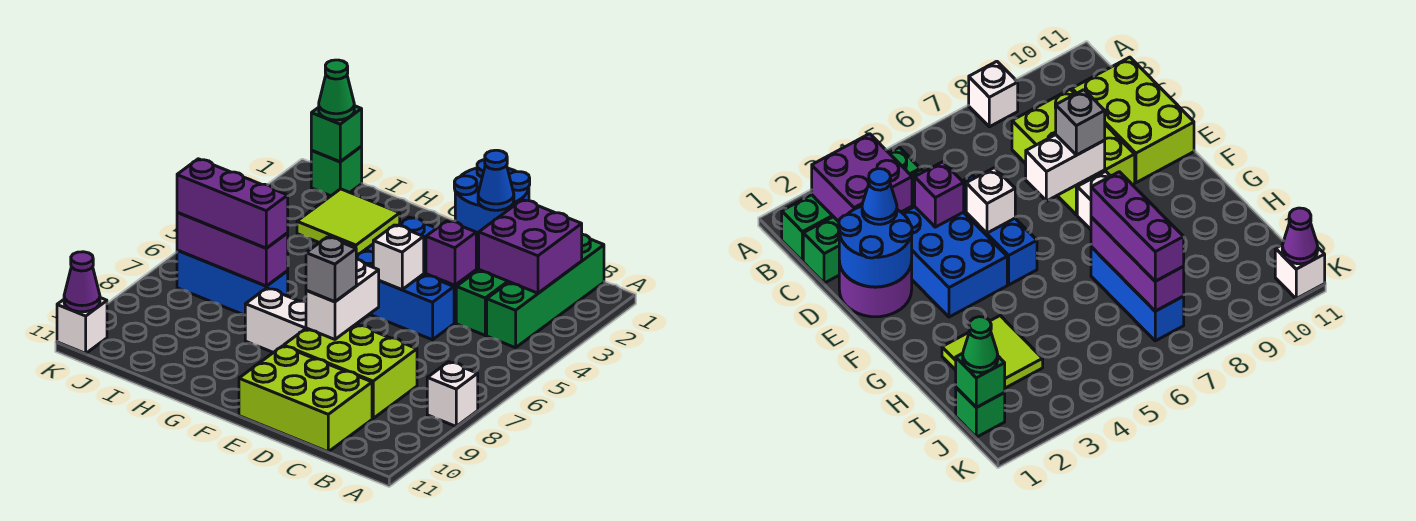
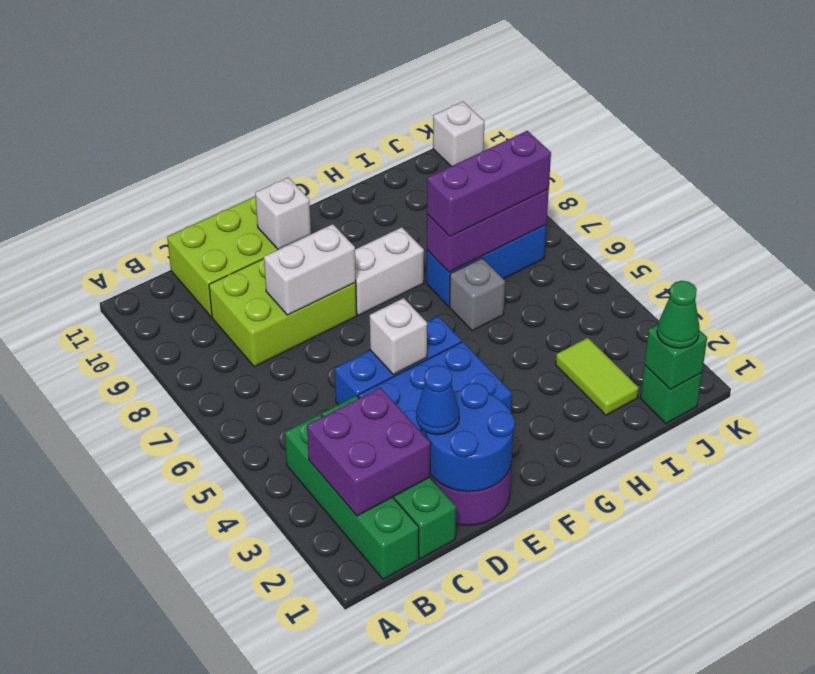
white brick A8 level 1 -> white brick E10 level 2
purple brick D4 level 2 -> none
white brick E7:E8 level 2 -> white brick D8:E8 level 2
grey brick E8 level 3 -> grey brick H6 level 1
lime tile H2:I3 level 1 -> lime tile I2:I3 level 1
purple cone K11 level 2 -> none

